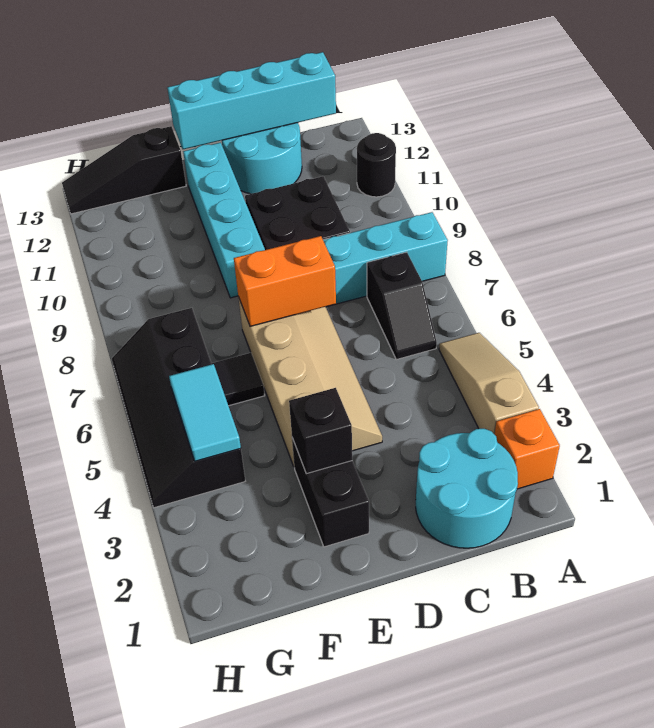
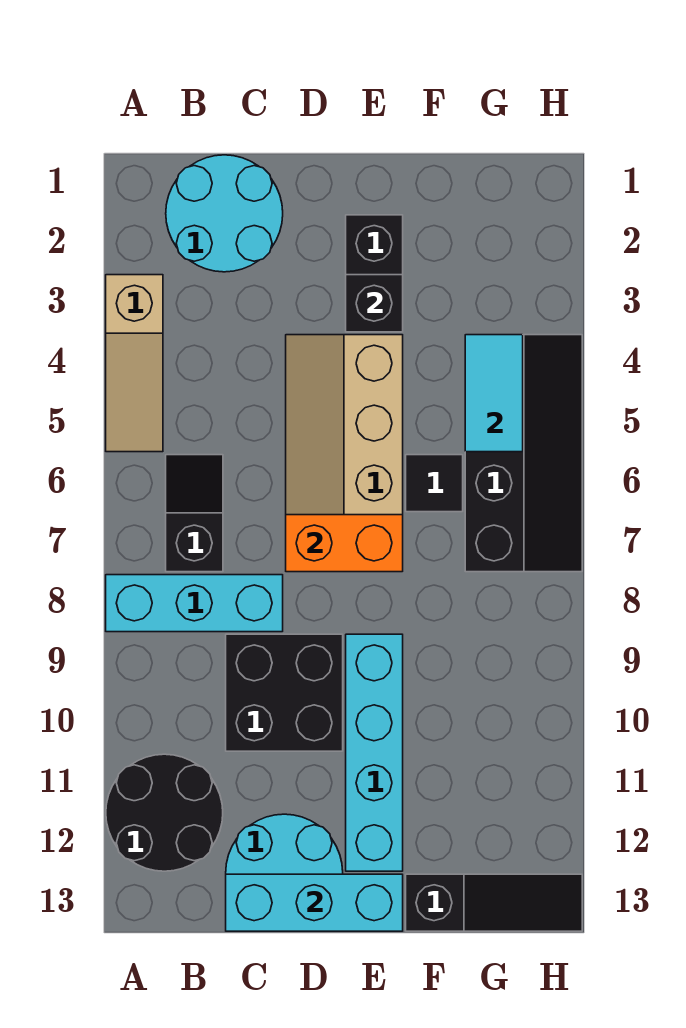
orange brick A2 level 1 -> none
black round brick A11 level 1 -> black round brick A11:B12 level 1
cyan brick B13:E13 level 2 -> cyan brick C13:E13 level 2

